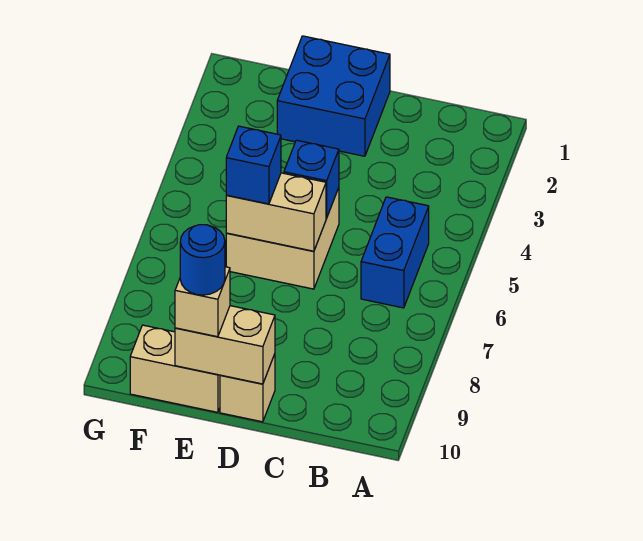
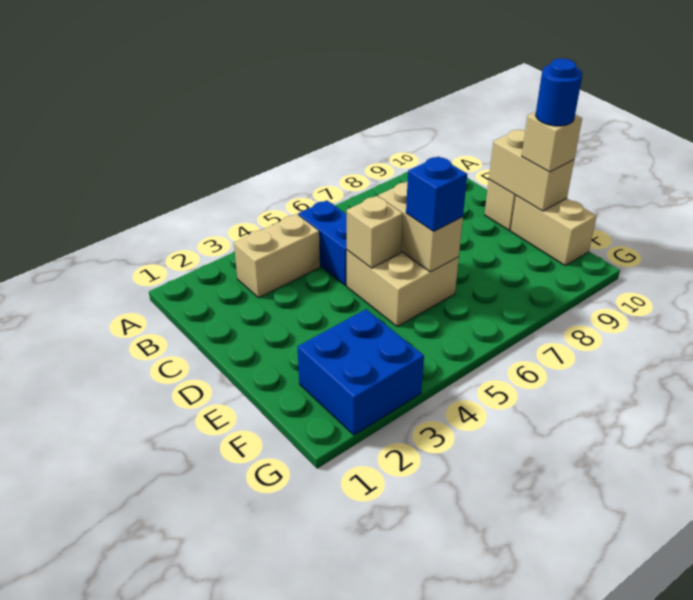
none -> tan brick B3:B4 level 1
blue brick B5:B6 level 1 -> blue brick B5:C5 level 1
blue brick D1:E2 level 1 -> blue brick F2:G3 level 1
blue brick D5 level 2 -> tan brick D5 level 2

